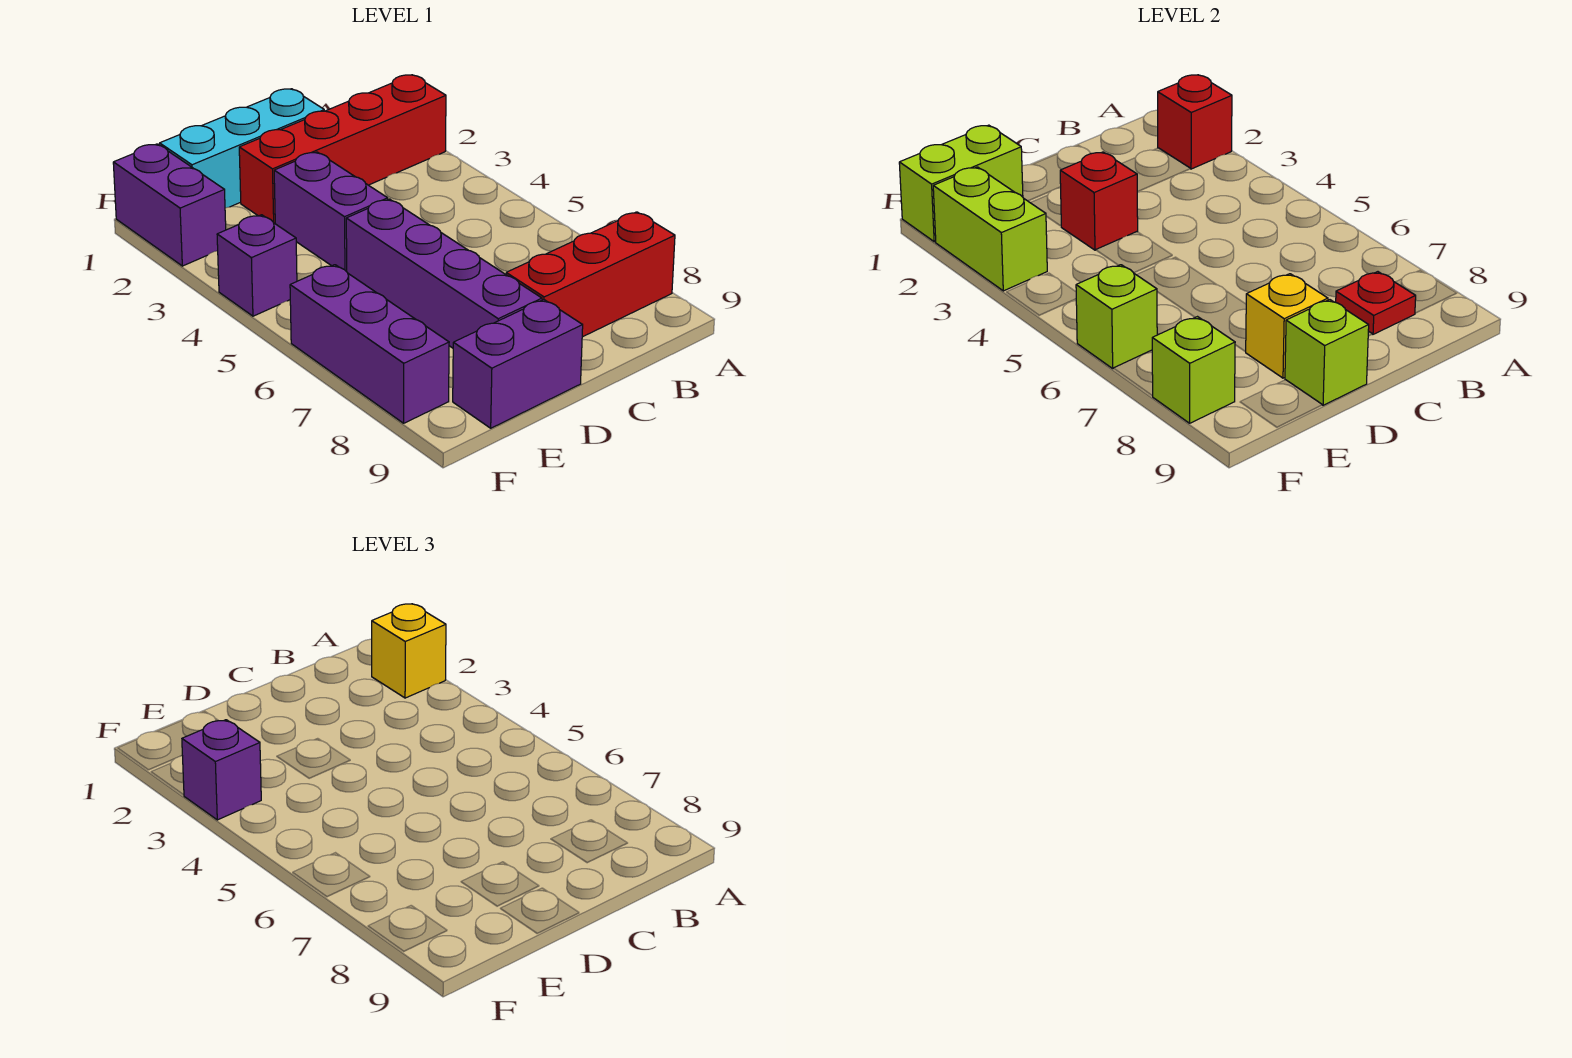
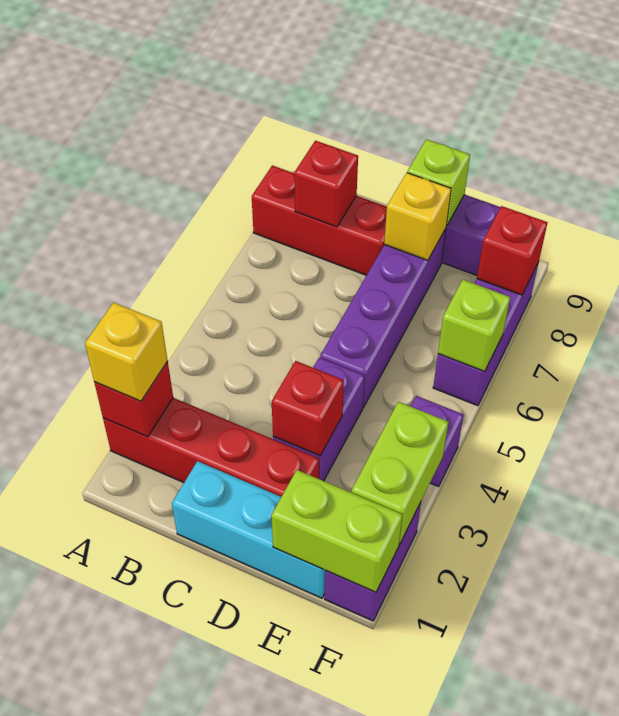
red plate B8 level 2 -> red brick B8 level 2
purple brick F3 level 3 -> none
lime brick F8 level 2 -> red brick F8 level 2

